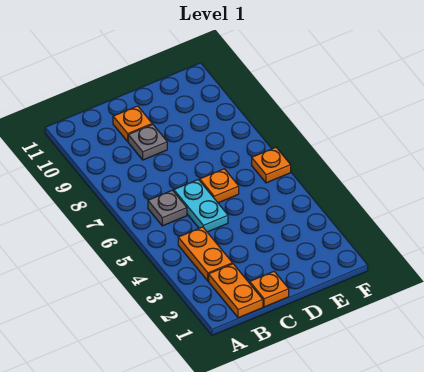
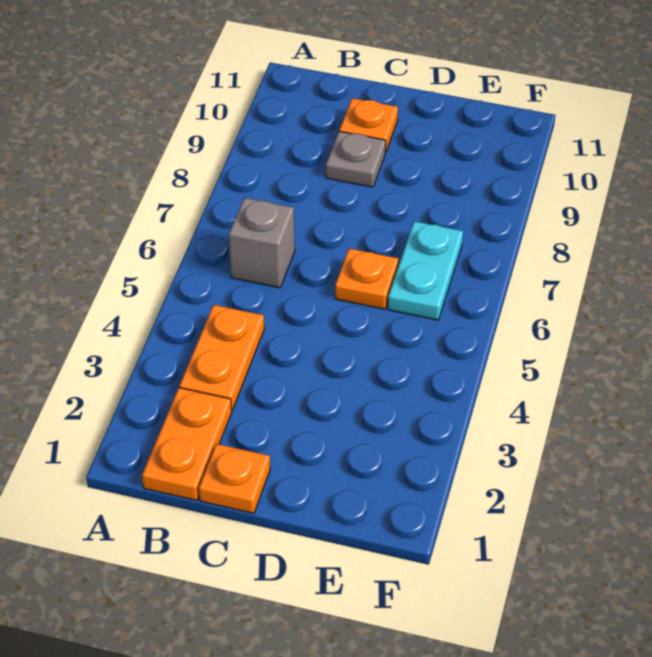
grey plate B6 level 1 -> grey brick B6 level 1
cyan plate C5:C6 level 1 -> cyan plate E6:E7 level 1
orange plate F6 level 1 -> none

